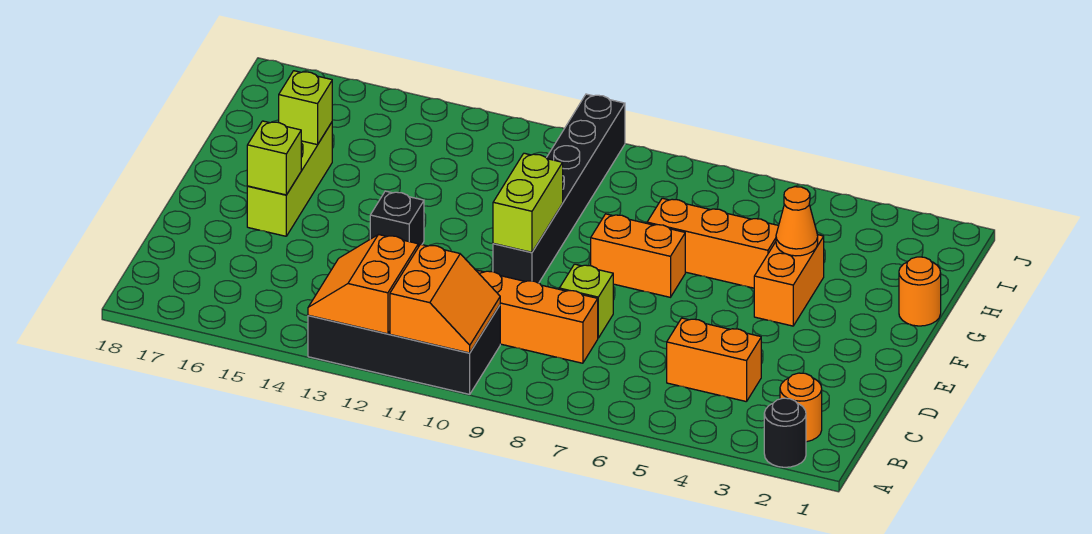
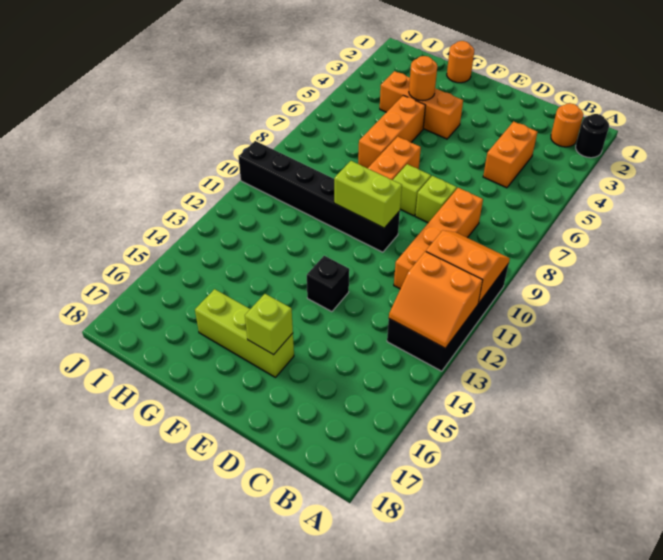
orange brick F4:G4 level 1 -> orange brick F4:H4 level 1
orange cone G4 level 2 -> orange round brick G4 level 2
lime brick G16 level 2 -> lime brick E8 level 1

